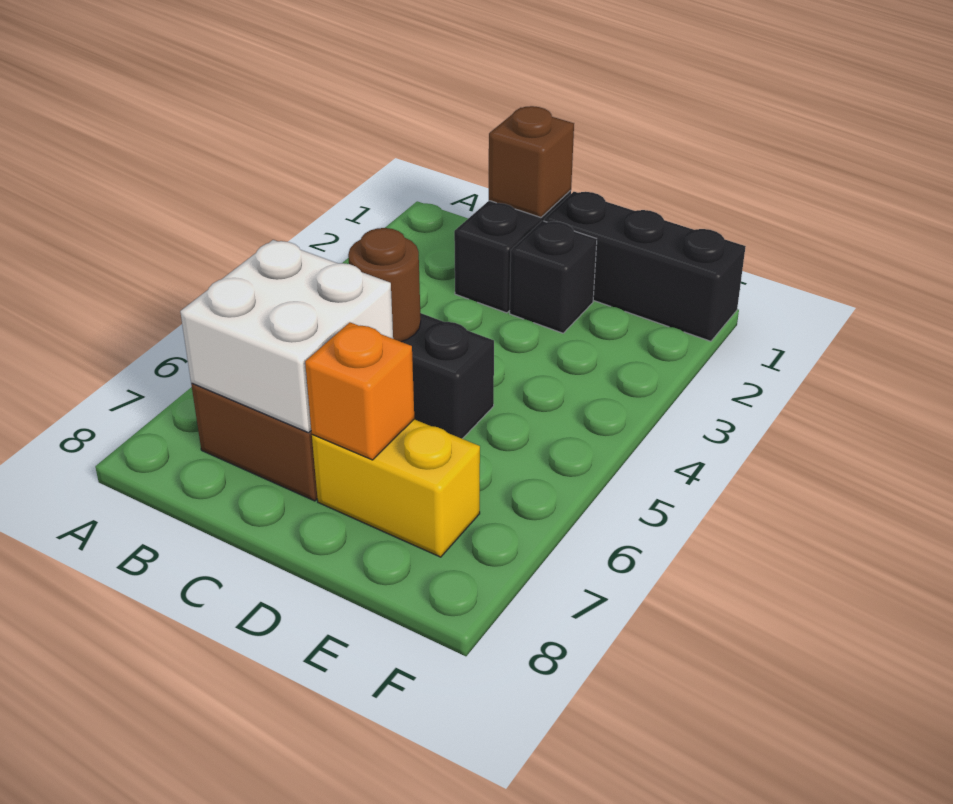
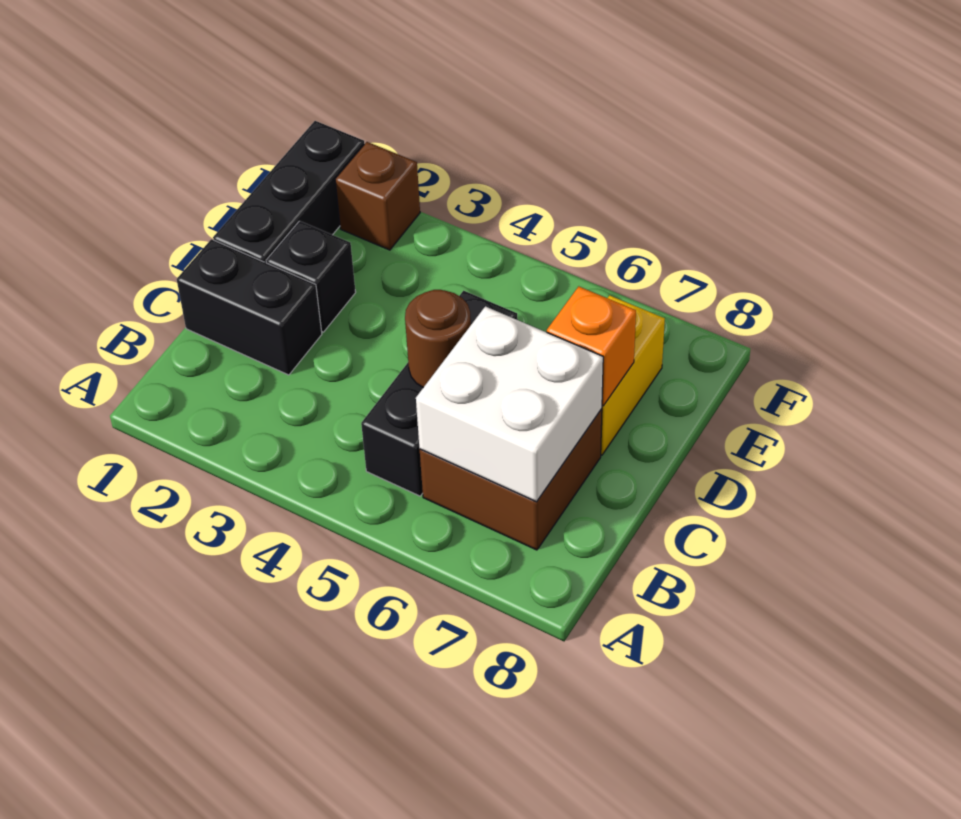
brown brick C1 level 2 -> brown brick F2 level 1

